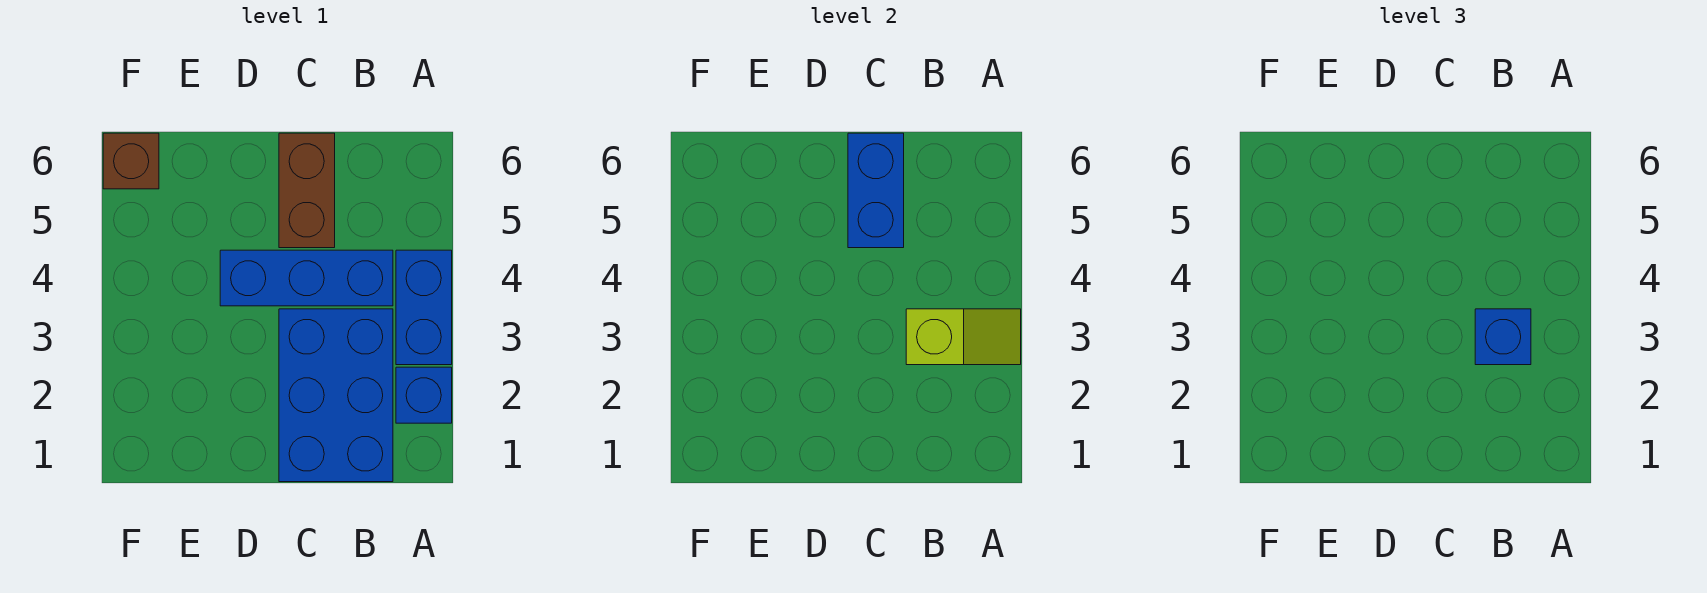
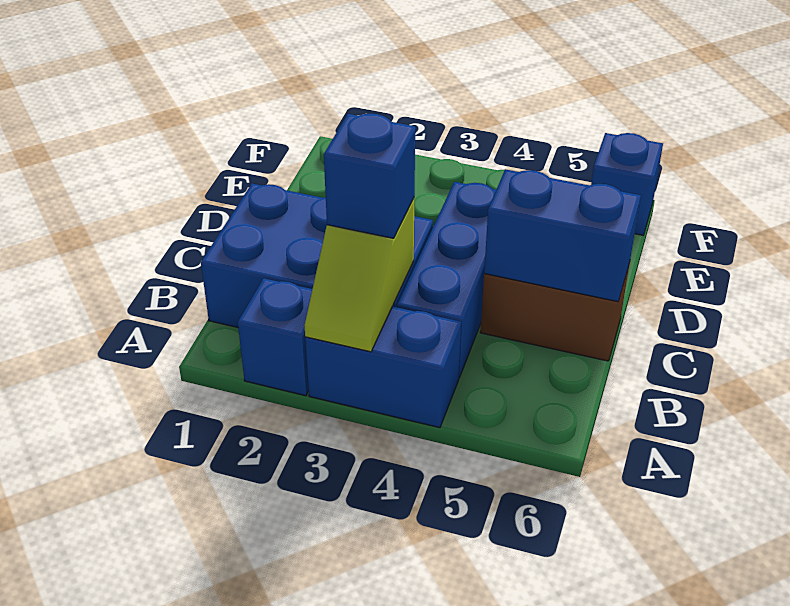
brown brick F6 level 1 -> blue brick F6 level 1

